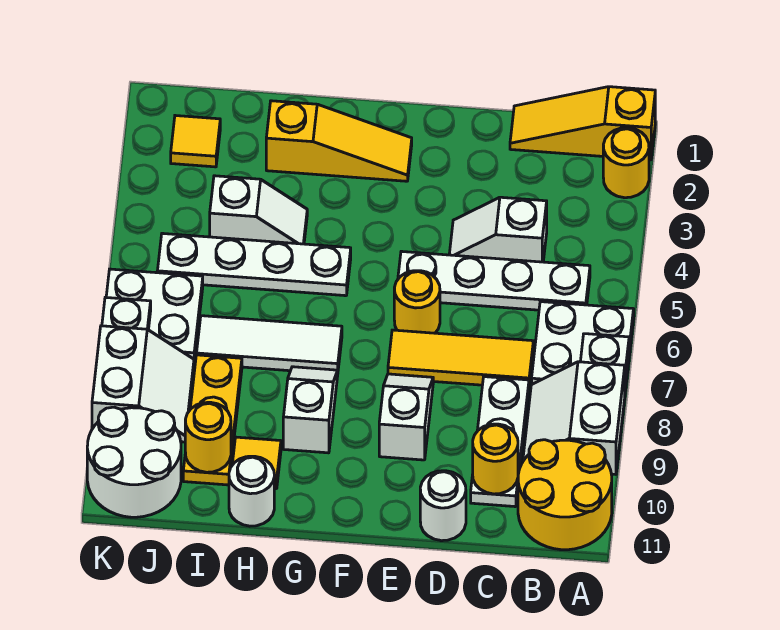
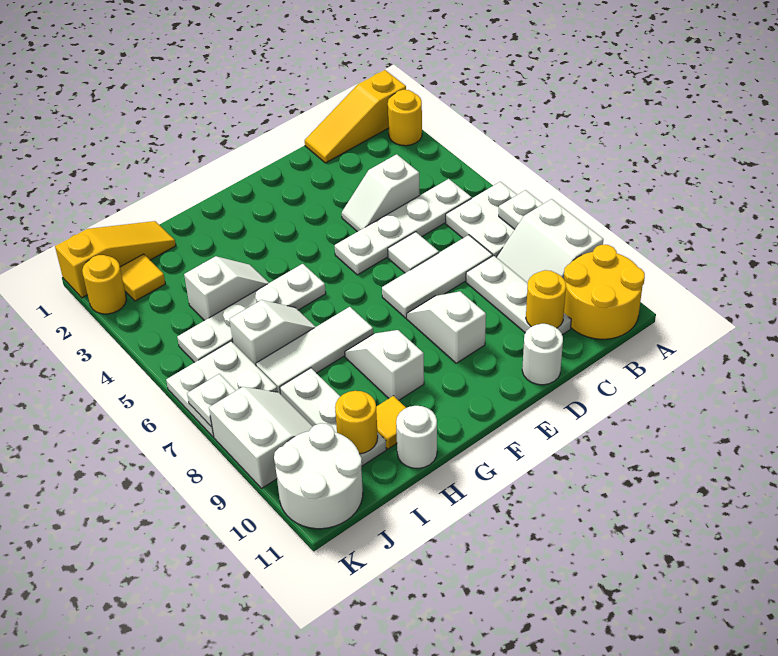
yellow tile C7:E7 level 1 -> white tile C7:E7 level 1
none -> white tile D6 level 1
yellow round brick E6 level 1 -> yellow round brick K2 level 1
yellow slope F2:H2 level 1 top H -> yellow slope I1:K1 level 1 top K
none -> white slope H6:I6 level 1 top I
yellow plate I8:I10 level 1 -> white plate I8:I10 level 1

